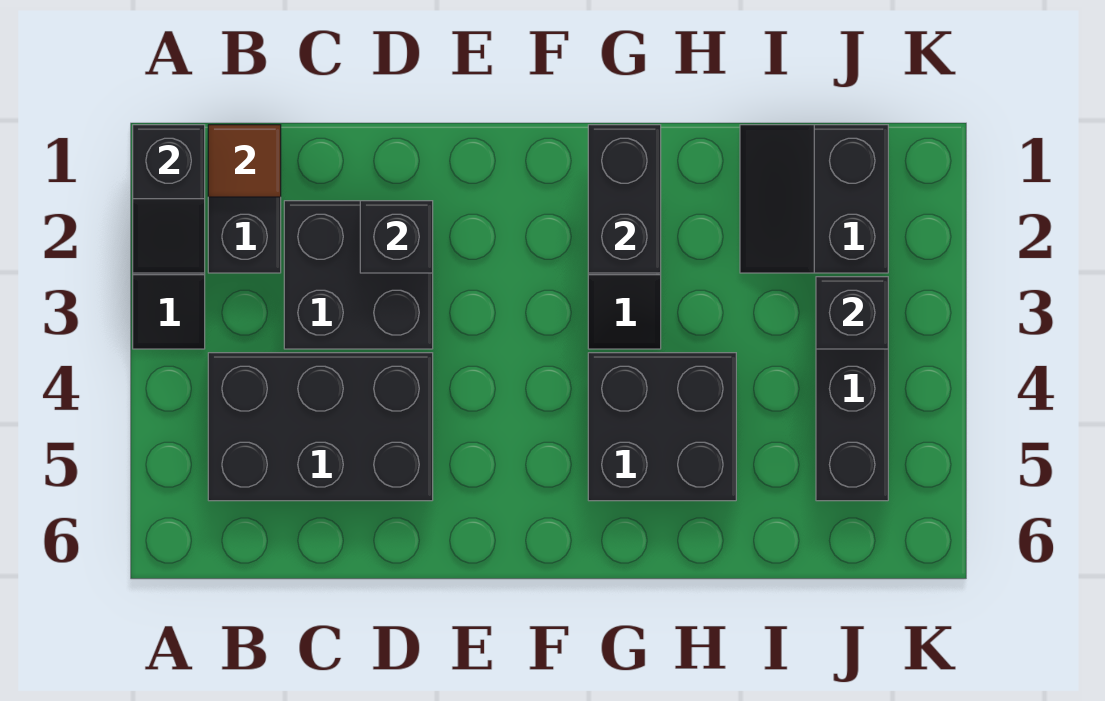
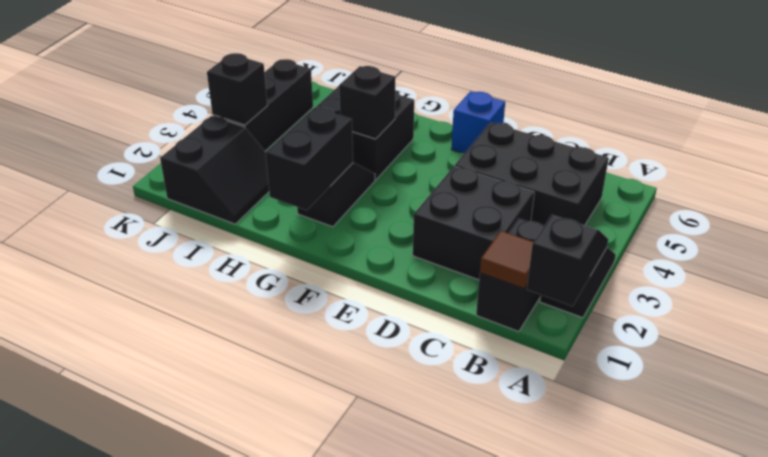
black brick D2 level 2 -> black brick G4 level 2
none -> blue brick E6 level 1

